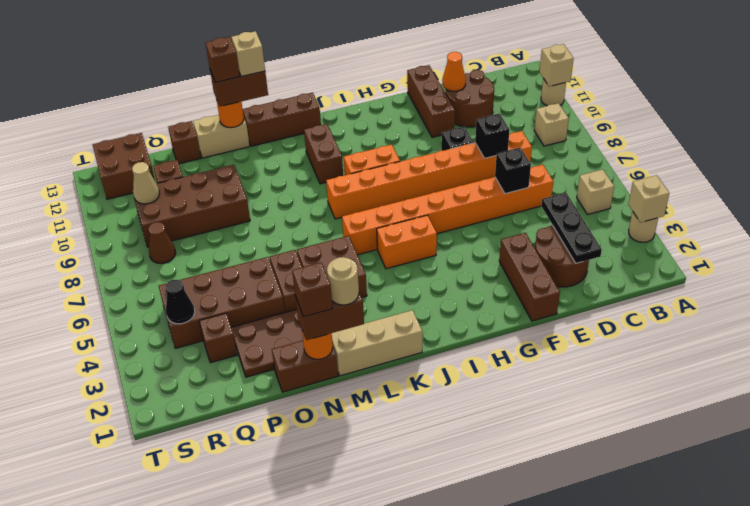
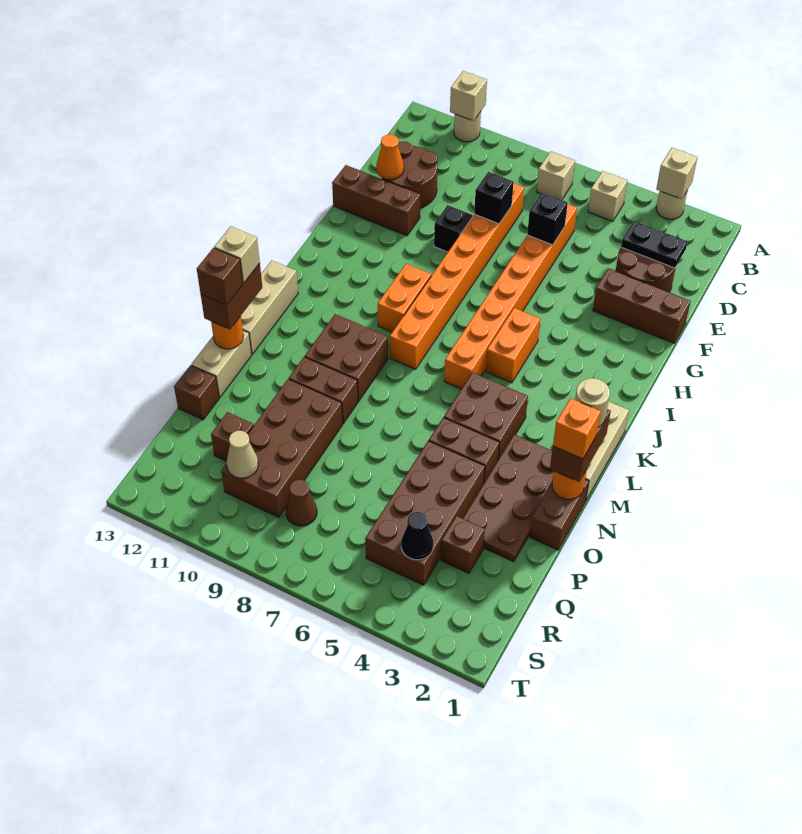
tan brick B9 level 1 -> tan brick B7 level 1
black plate D2:D4 level 2 -> black plate D2:D3 level 2
brown brick K10:K11 level 1 -> brown brick N9:N10 level 1
brown brick K13:M13 level 1 -> tan brick K13:M13 level 1
brown brick N1 level 4 -> orange brick N1 level 4
brown brick R12:S13 level 1 -> brown brick L9:M10 level 1

